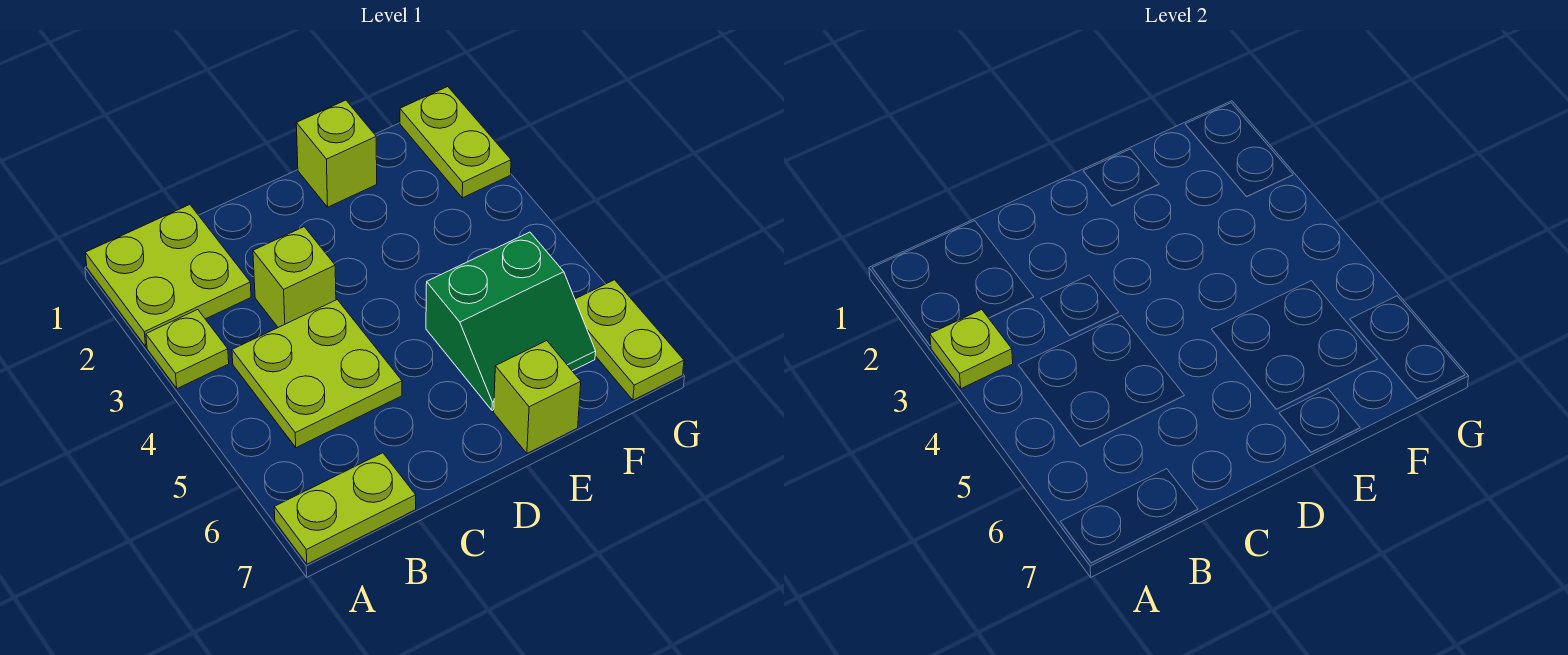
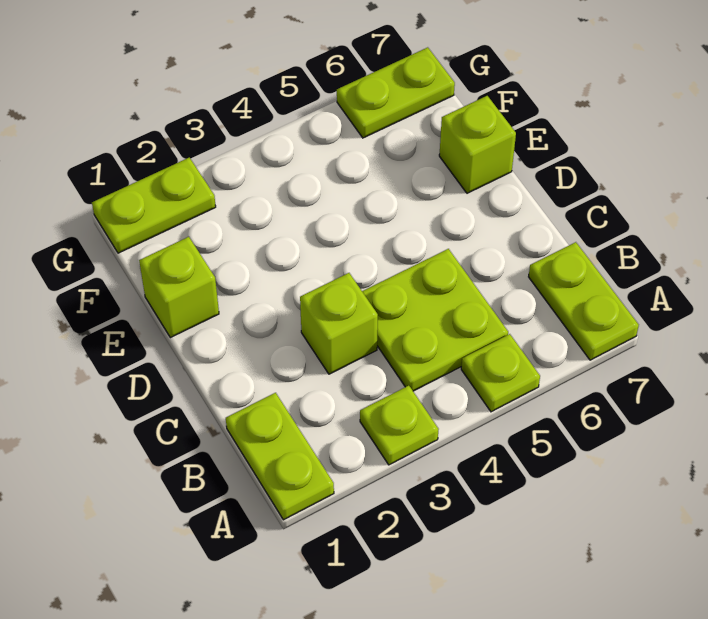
lime plate A1:B2 level 1 -> lime plate A1:B1 level 1
lime plate A3 level 2 -> lime plate A5 level 1
green slope E5:F6 level 1 top 5 -> none

